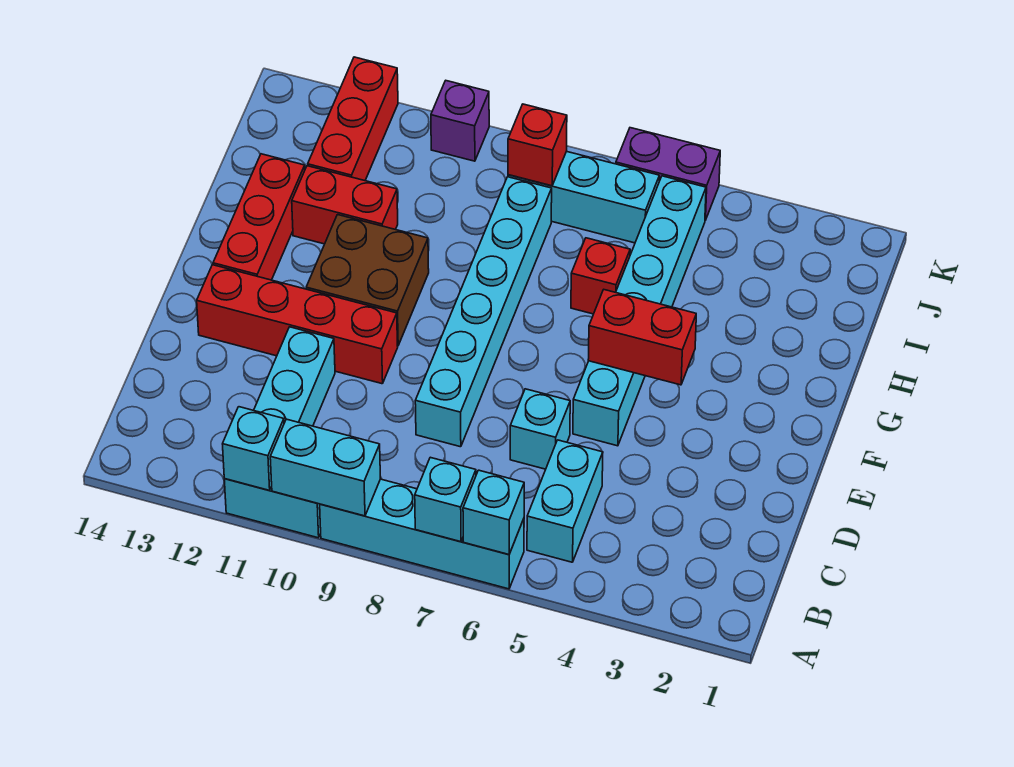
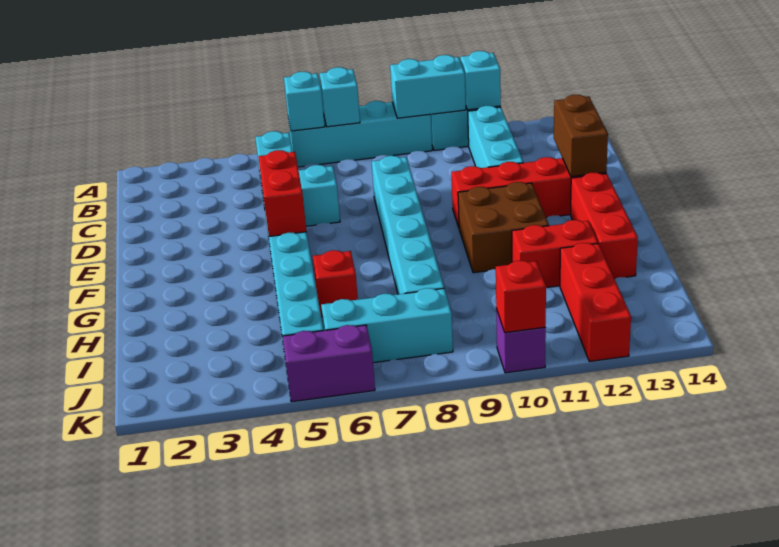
none -> brown brick D13:E13 level 2
red brick F4:F5 level 2 -> red brick E5:F5 level 2
red brick J8 level 2 -> red brick K10 level 2

